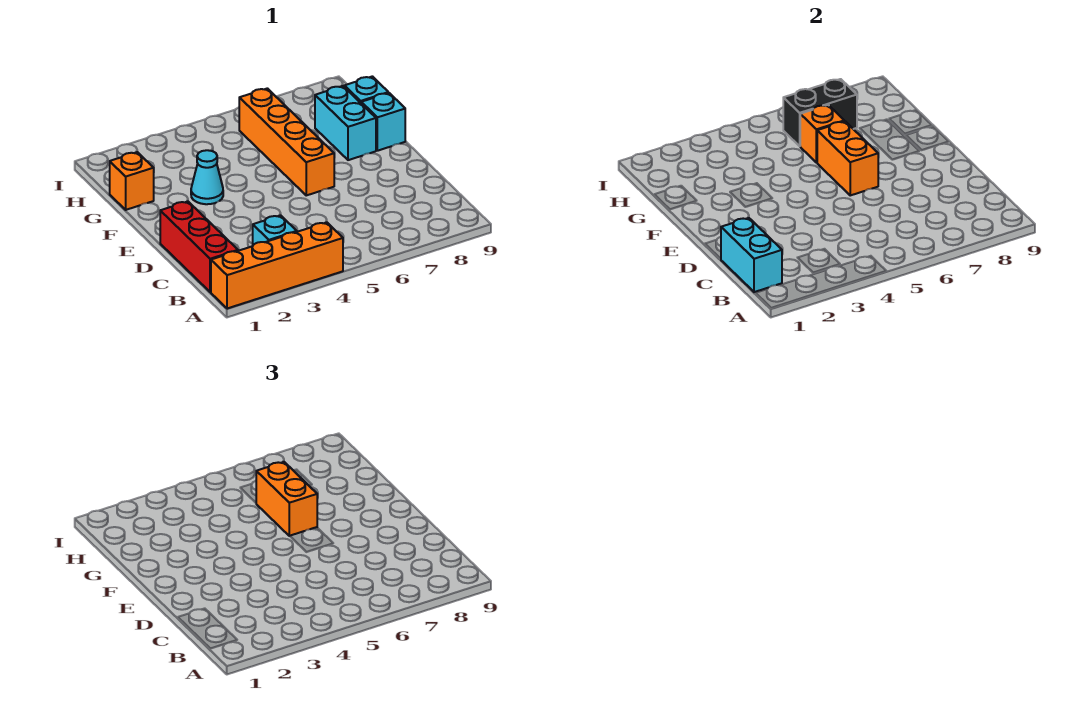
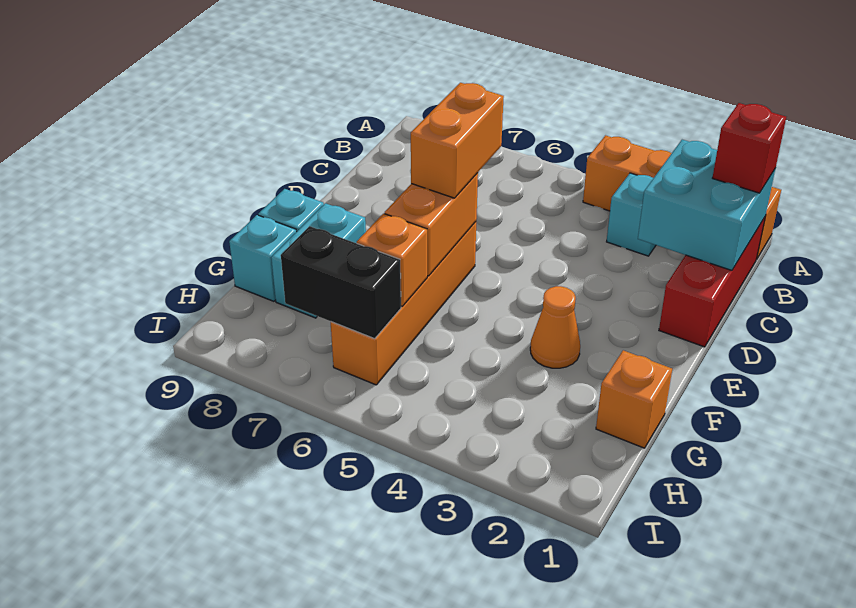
cyan brick B1:C1 level 2 -> cyan brick B1:C2 level 2
none -> red brick B1 level 3
cyan cone F3 level 1 -> orange cone F3 level 1
orange brick F6:G6 level 3 -> orange brick D6:E6 level 3

